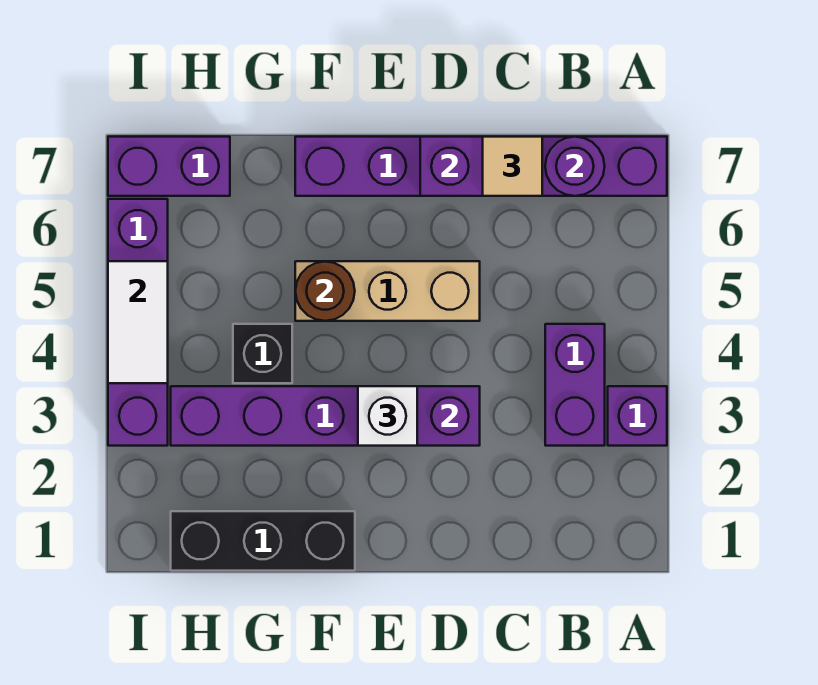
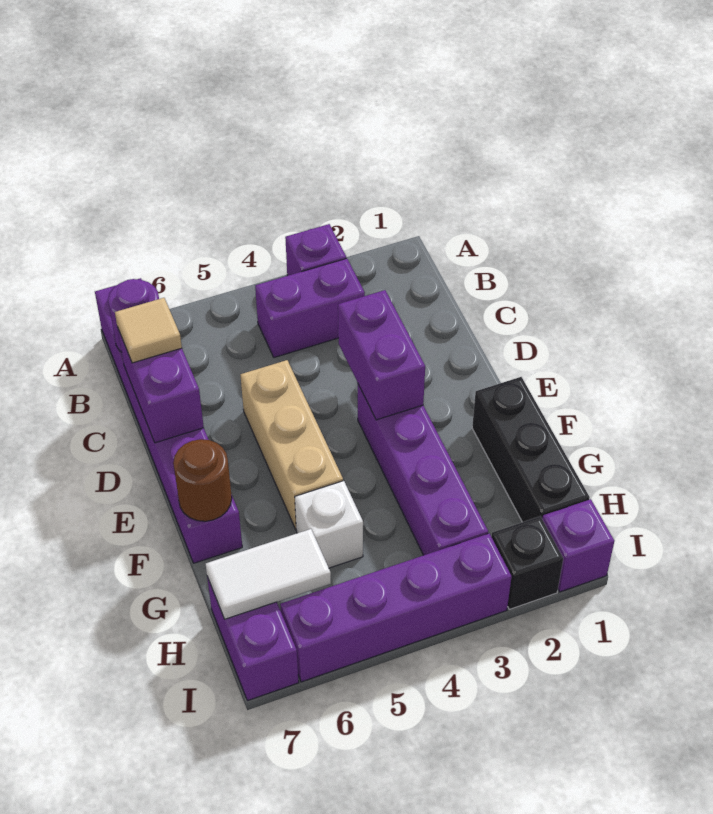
white brick E3 level 3 -> white brick G5 level 1
brown round brick F5 level 2 -> brown round brick F7 level 2
black brick G4 level 1 -> black brick I2 level 1
none -> purple brick I1 level 1
white tile I4:I5 level 2 -> white tile H6:H7 level 2

